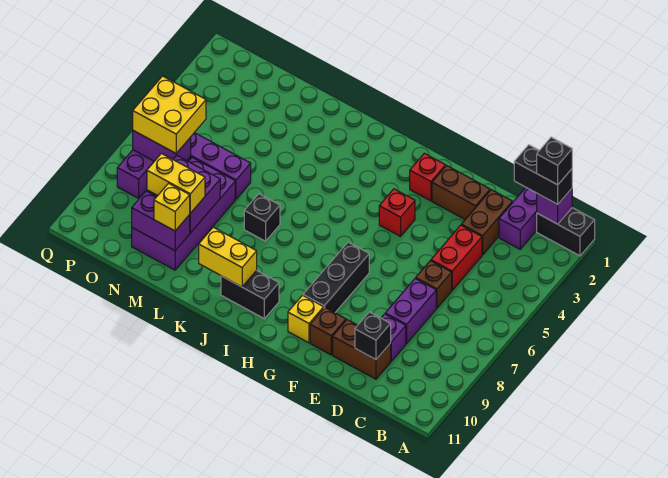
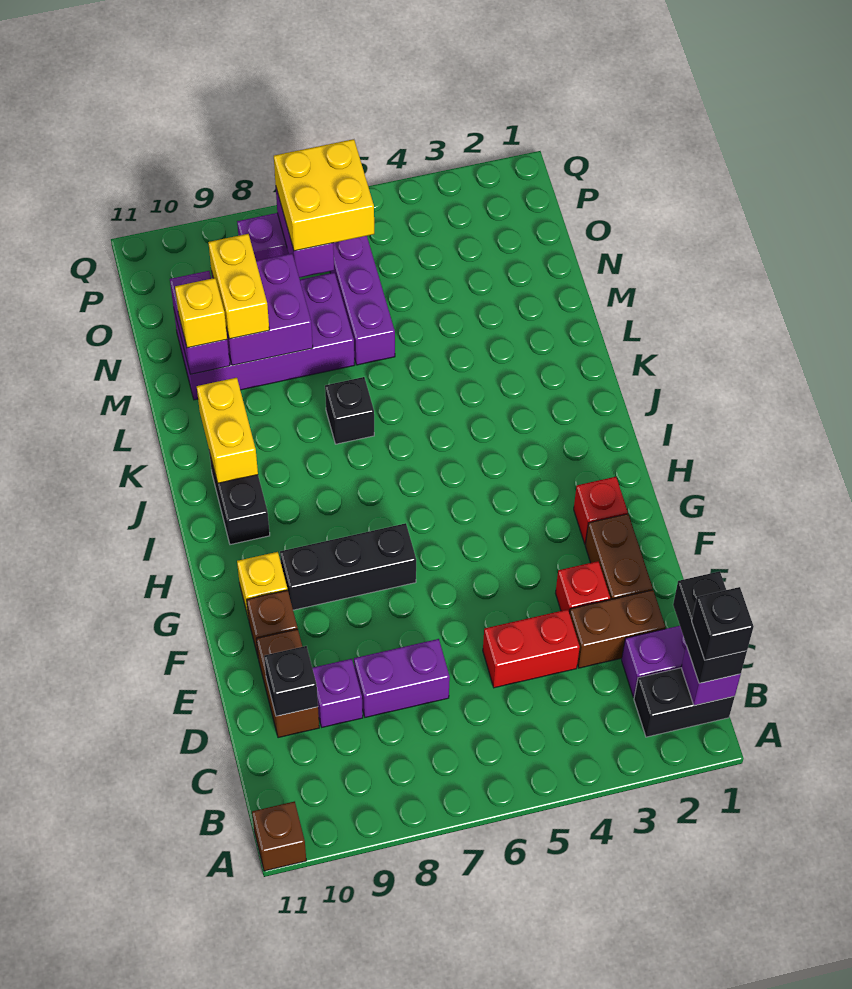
black brick A1:B1 level 1 -> black brick B1:B2 level 1
brown brick D6 level 1 -> brown brick A11 level 1
red brick G4 level 1 -> red brick E3 level 1

